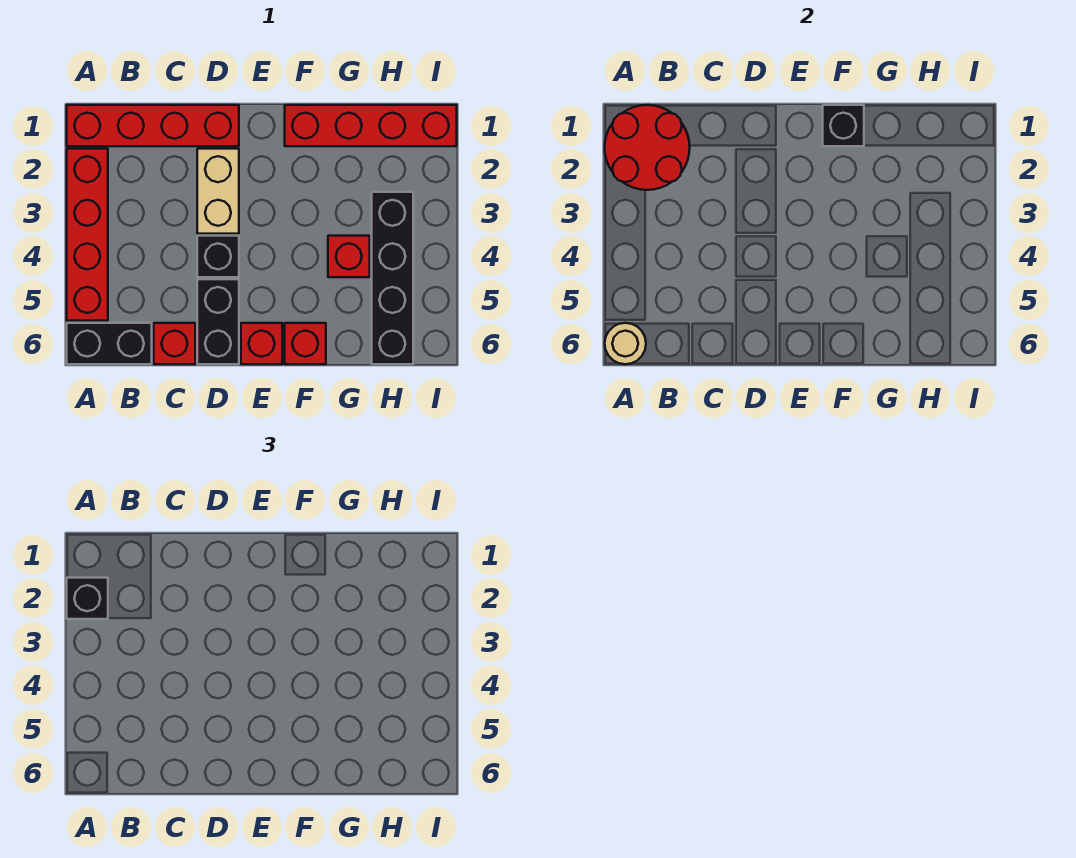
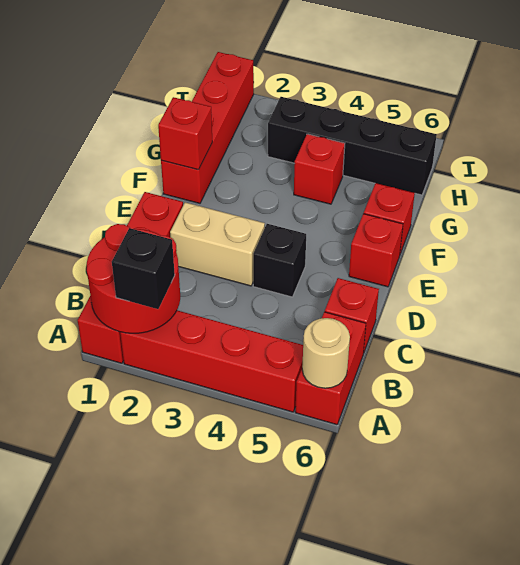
black brick A6:B6 level 1 -> red brick A6:B6 level 1
black brick D5:D6 level 1 -> none
black brick F1 level 2 -> red brick F1 level 2

